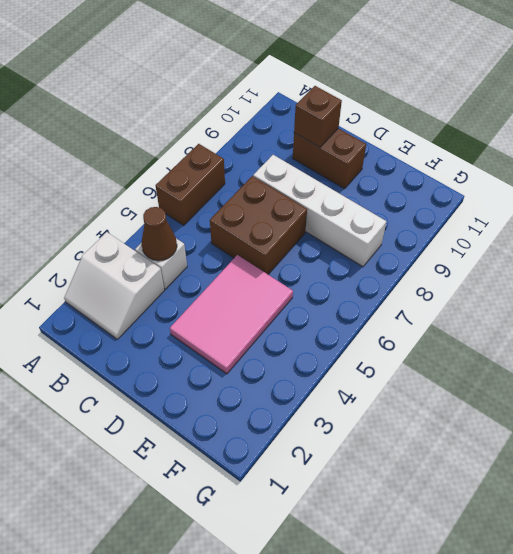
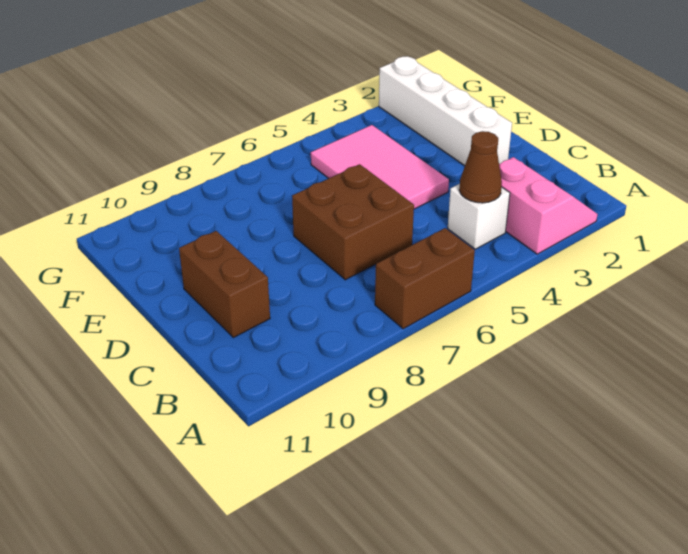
white slope A2:B3 level 1 top 3 -> pink slope A2:B3 level 1 top 3
white brick C8:F8 level 1 -> white brick D2:G2 level 1
brown brick C10 level 2 -> none
pink tile D3:E5 level 1 -> pink tile D4:F5 level 1

